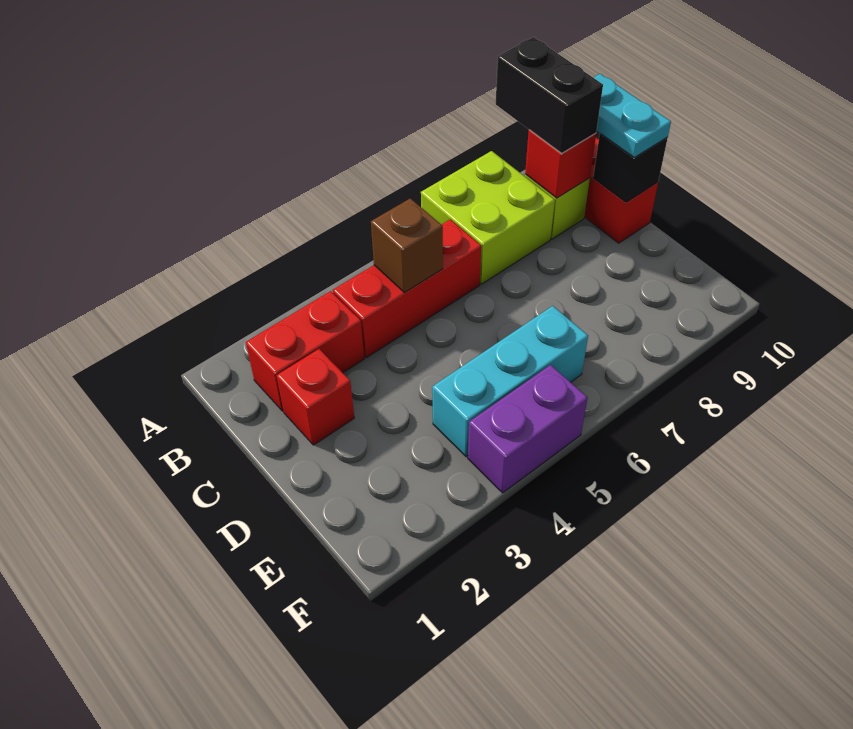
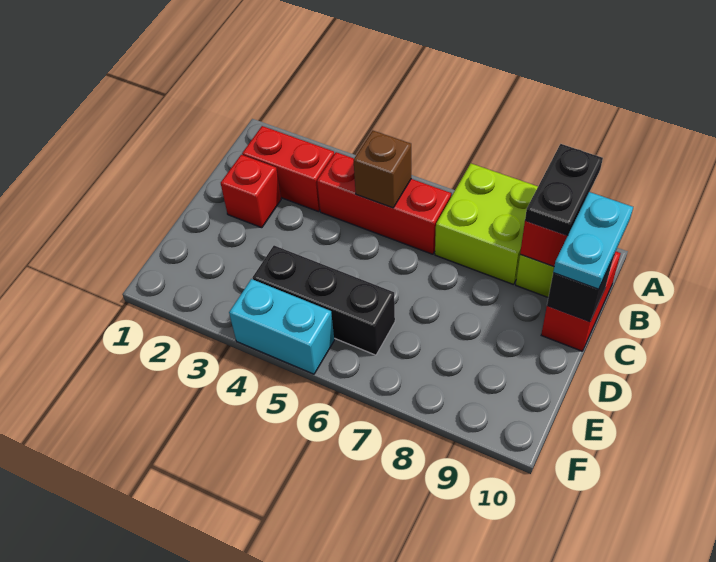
black brick A9:B9 level 3 -> black plate A9:B9 level 3
cyan brick E4:E6 level 1 -> black brick E4:E6 level 1
purple brick F4:F5 level 1 -> cyan brick F4:F5 level 1

